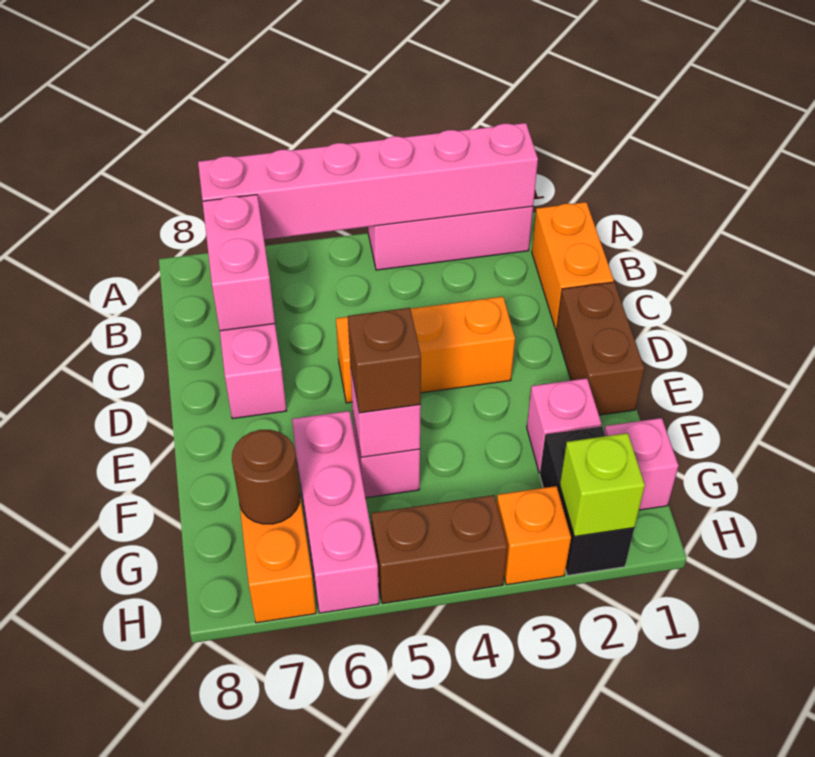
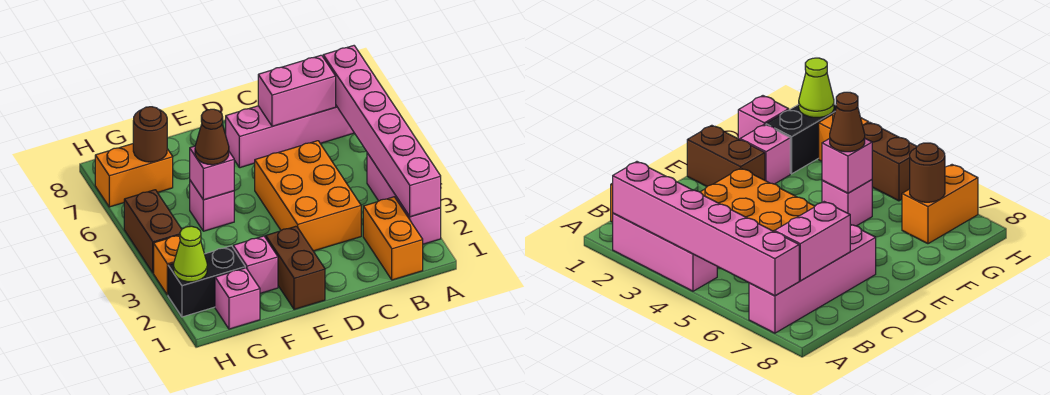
orange brick B1:C1 level 1 -> orange brick B1:B2 level 1
brown brick D1:E1 level 1 -> brown brick E1:E2 level 1
orange brick D3:D5 level 1 -> orange brick C3:D5 level 1
brown brick F5 level 3 -> brown cone F5 level 3
pink brick F6:H6 level 1 -> none
lime brick H2 level 2 -> lime cone H2 level 2

